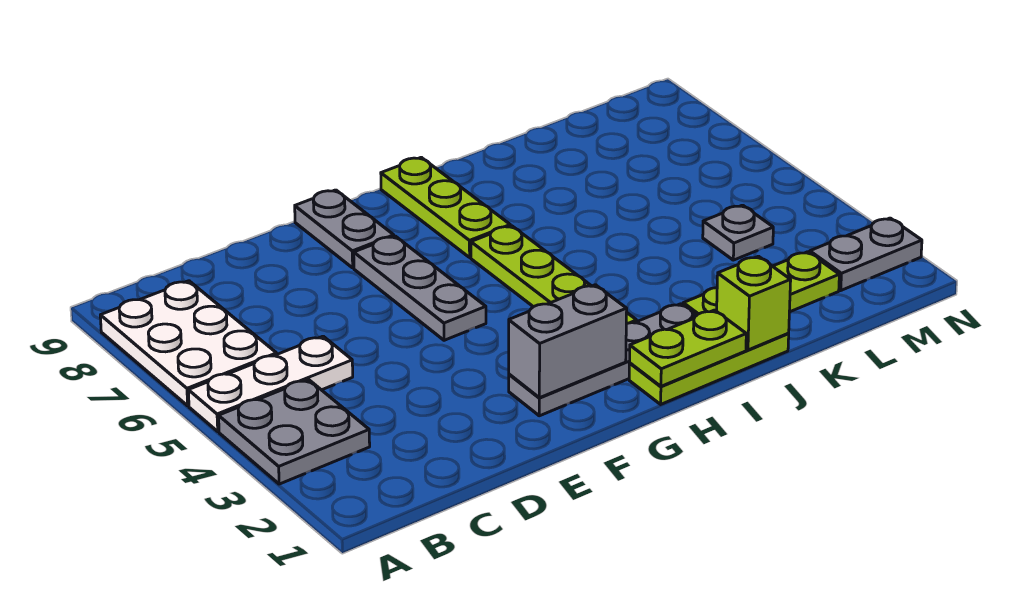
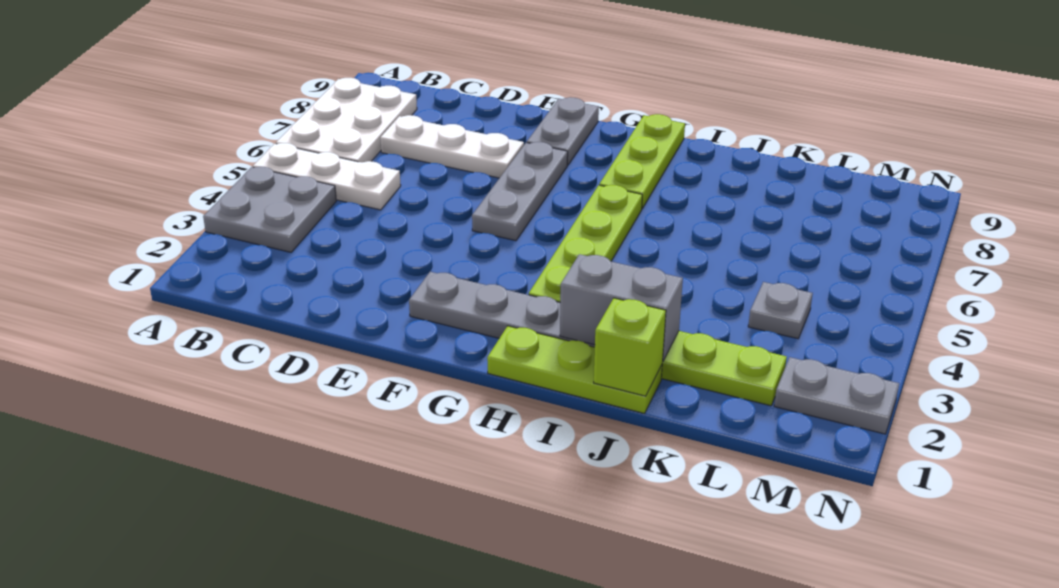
none -> white plate C7:E7 level 1
grey brick F2:G2 level 2 -> grey brick I2:J2 level 2
lime plate H1:I1 level 2 -> none

